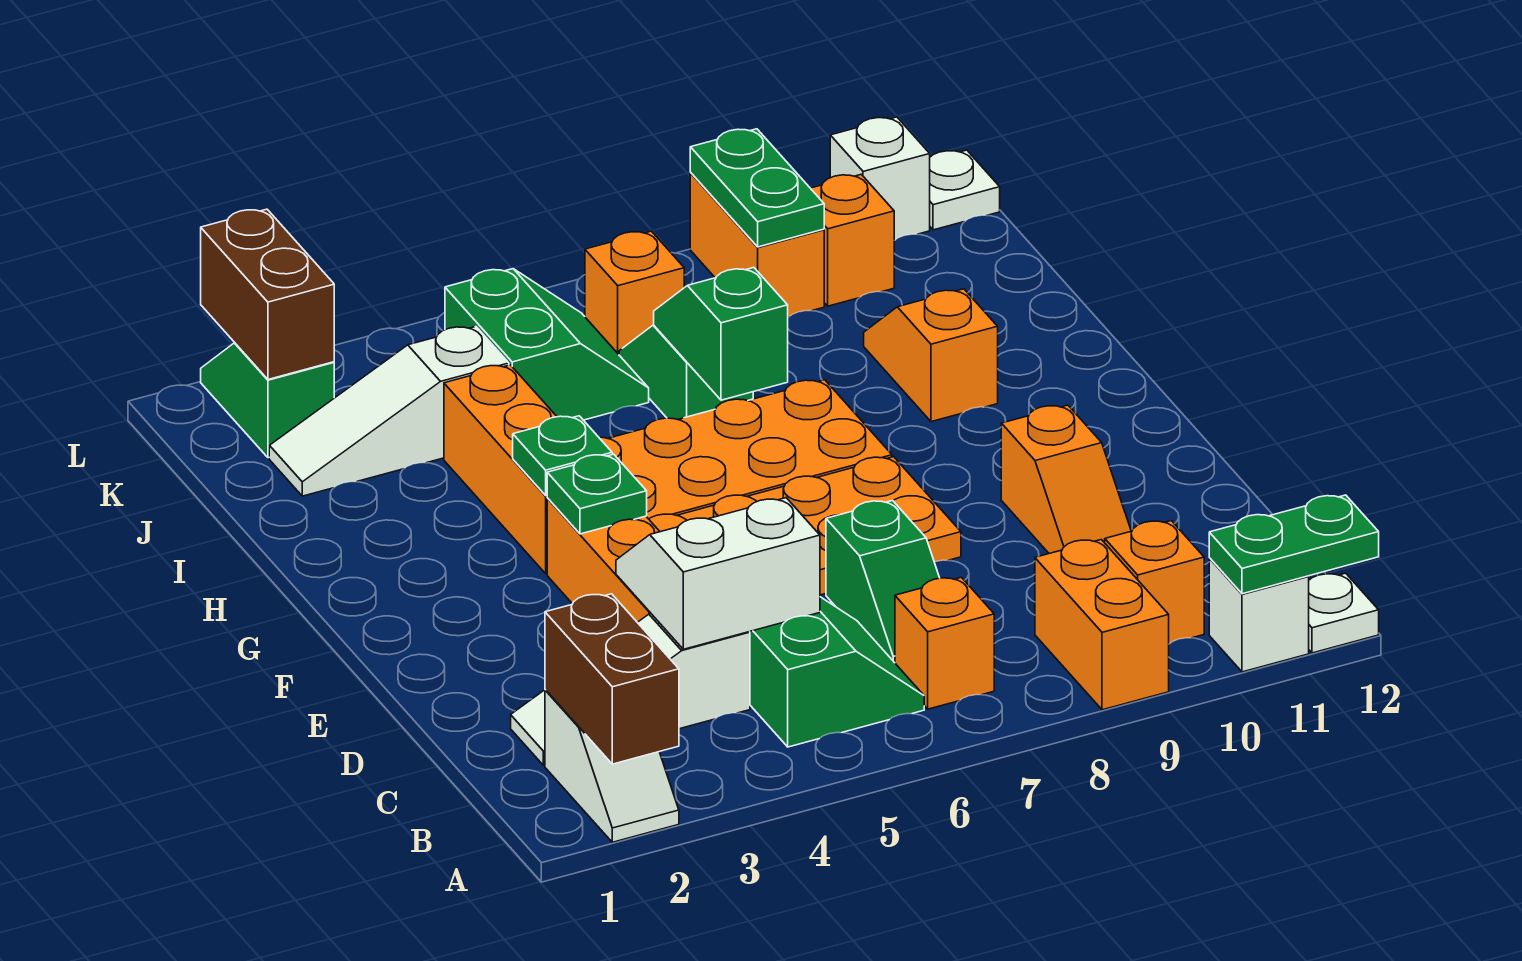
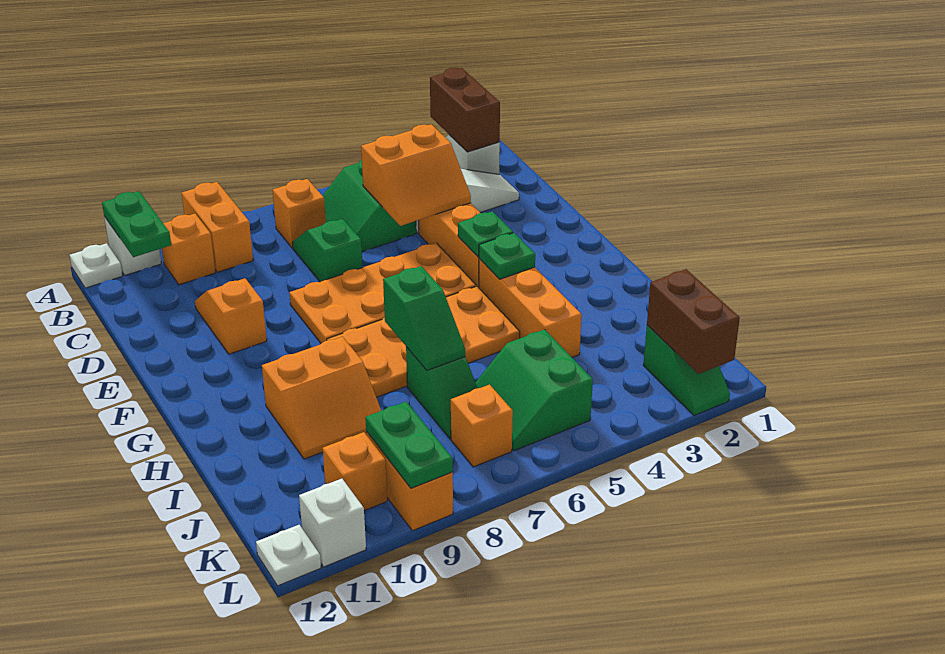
green plate A11:A12 level 2 -> green plate A11:B11 level 2
white slope C4:D5 level 2 top C -> orange slope C4:D5 level 2 top C
orange slope H10:I10 level 1 top H -> orange slope H9:I10 level 1 top H
white slope J2:J4 level 1 top 4 -> none

